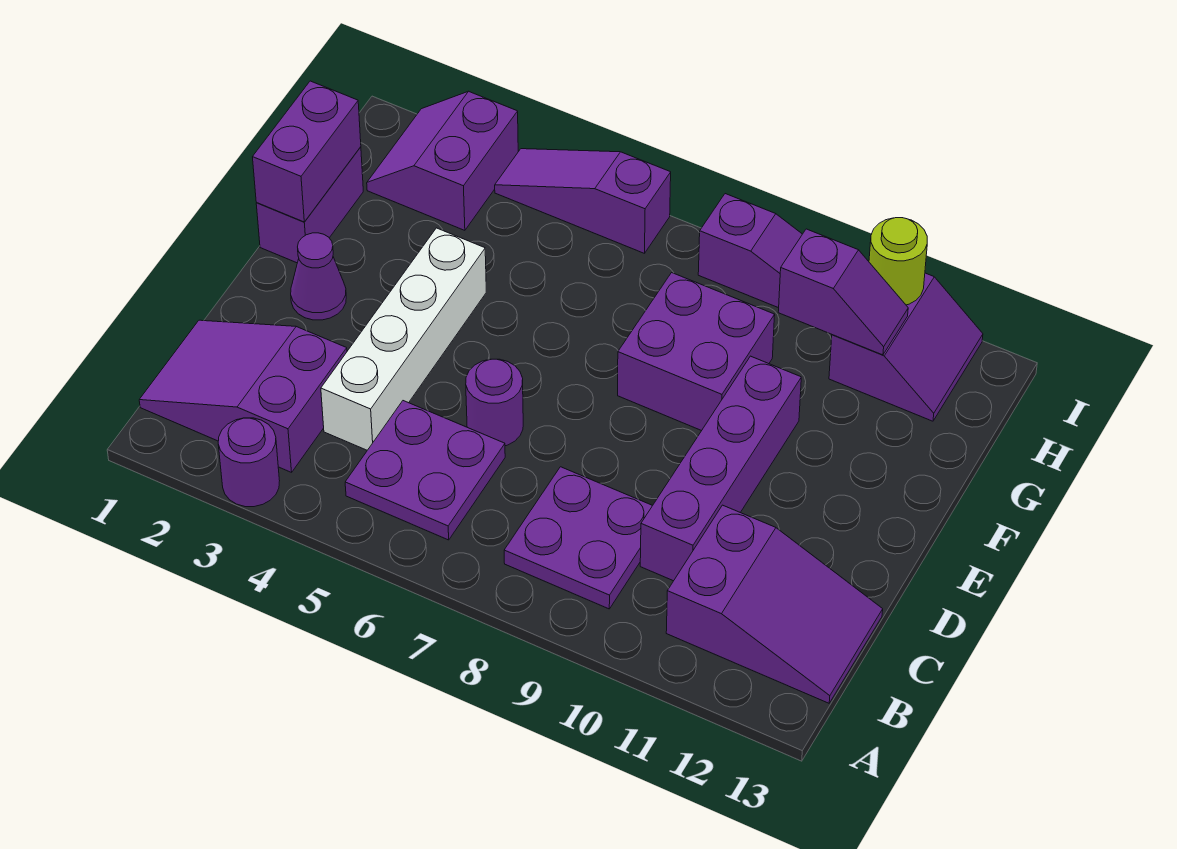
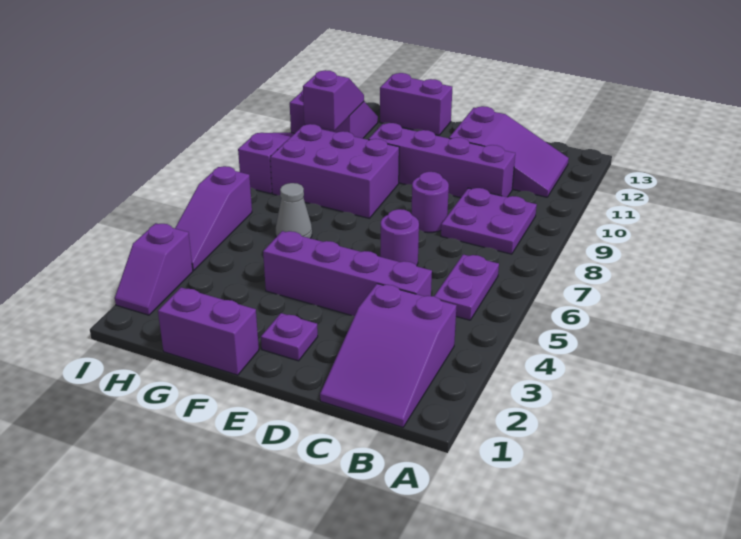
purple round brick A3 level 1 -> purple round brick D8 level 1
purple plate B5:C6 level 1 -> purple plate B5:B6 level 1
purple slope B11:C13 level 1 top 11 -> purple slope B11:D12 level 1 top D
white brick C4:F4 level 1 -> purple brick C4:F4 level 1
purple cone E2 level 1 -> purple plate E2 level 1
purple brick F1:G1 level 2 -> purple brick F13:G13 level 1
purple brick F8:G9 level 1 -> purple brick F8:H9 level 1
none -> grey cone G6 level 1
purple slope H2:I3 level 1 top 3 -> purple slope I2:I3 level 1 top 3
lime round brick I11 level 2 -> none

